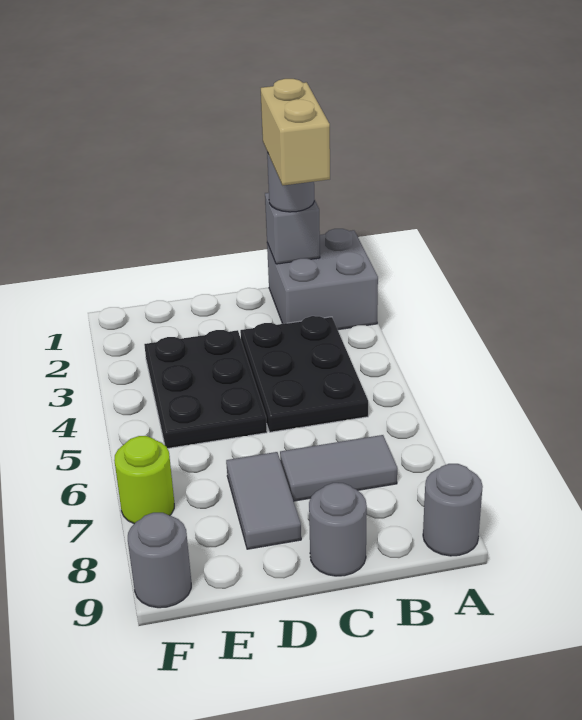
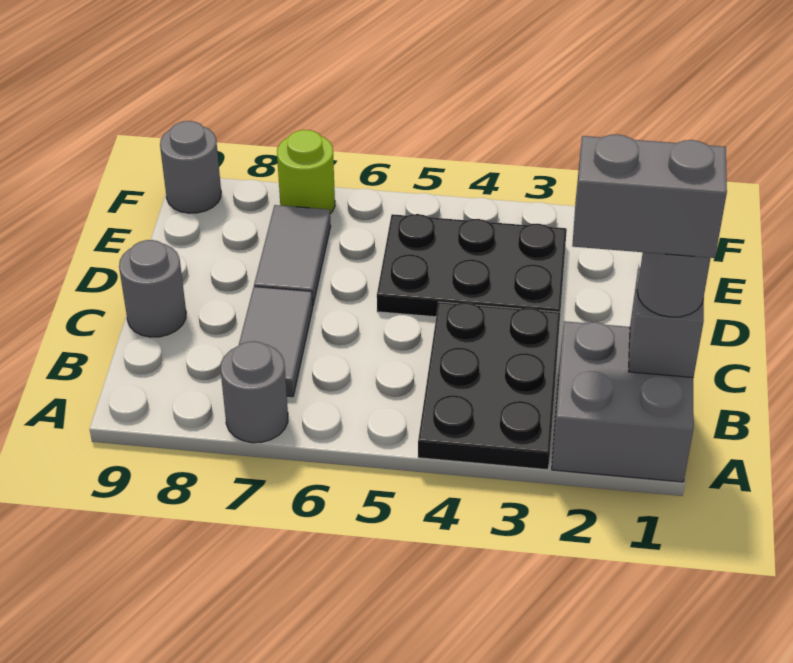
grey round brick A9 level 1 -> grey round brick A7 level 1
tan brick B1:B2 level 4 -> grey brick B1:B2 level 4
black plate B3:C5 level 1 -> black plate A3:C4 level 1
grey tile D7:D8 level 1 -> grey tile D7:E7 level 1

